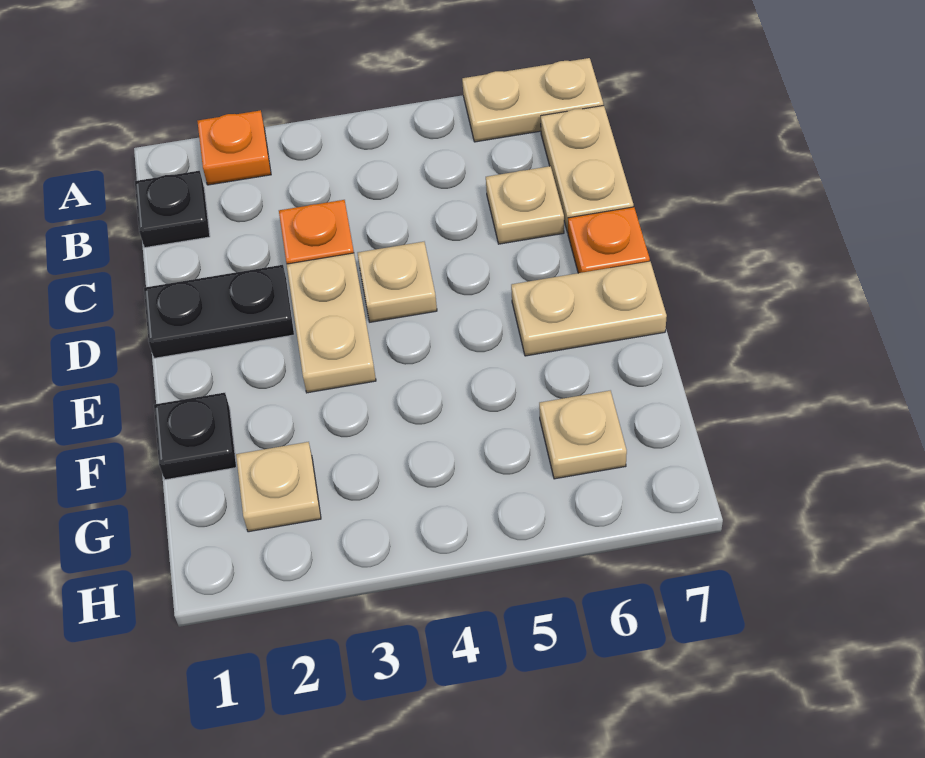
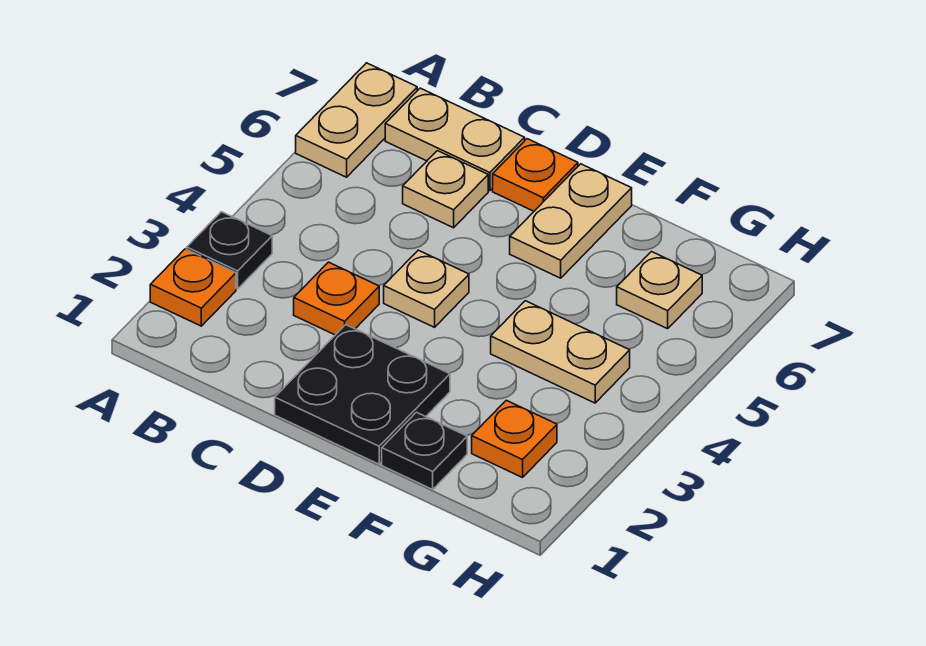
black plate B1 level 1 -> black plate A3 level 1
black plate D1:D2 level 1 -> black plate D1:E2 level 1
tan plate D3:E3 level 1 -> tan plate F4:G4 level 1
tan plate G2 level 1 -> orange plate G2 level 1

